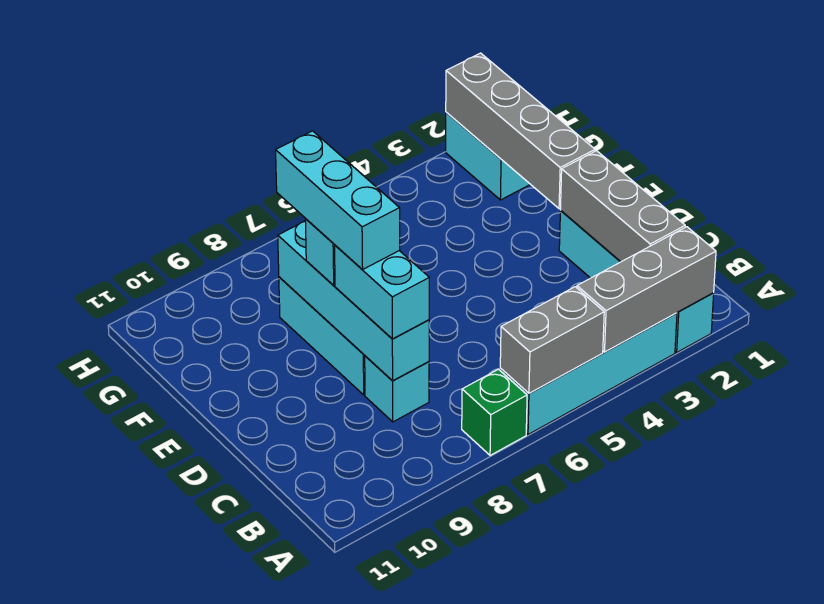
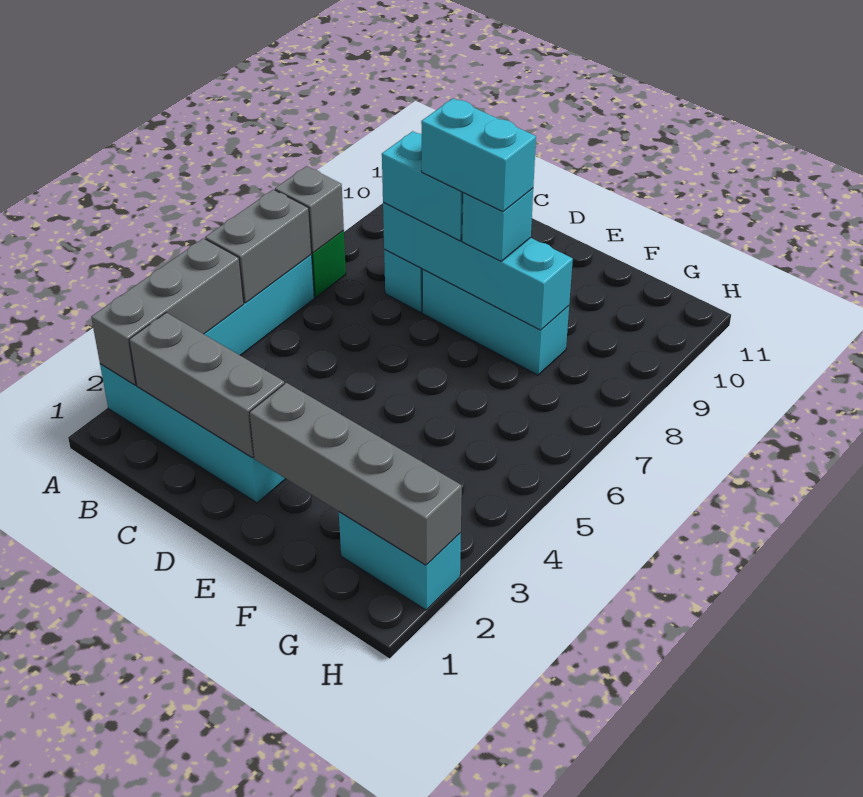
none -> grey brick A7 level 2
cyan brick D8:F8 level 4 -> cyan brick D8:E8 level 4

